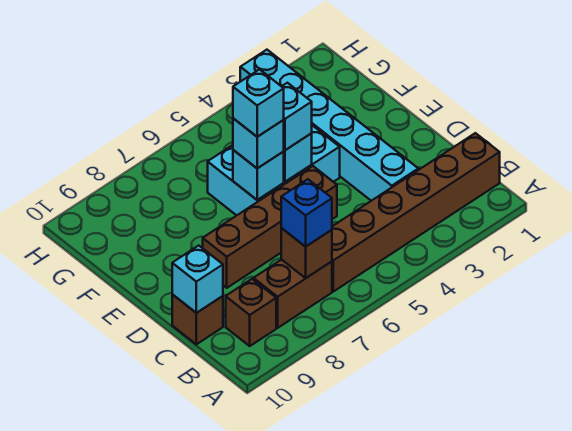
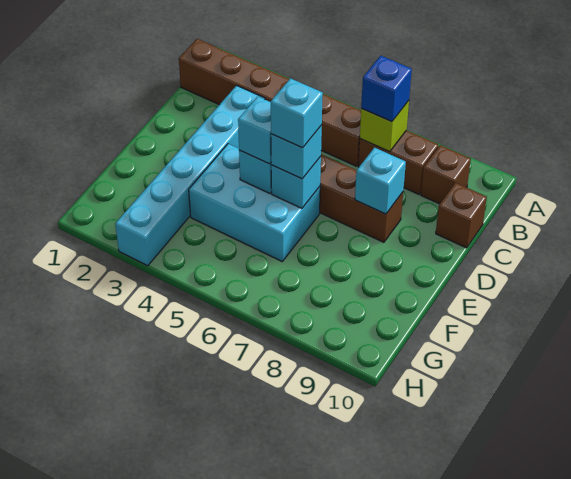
brown brick B7 level 2 -> lime brick B7 level 2
cyan brick C10 level 2 -> cyan brick D8 level 2

